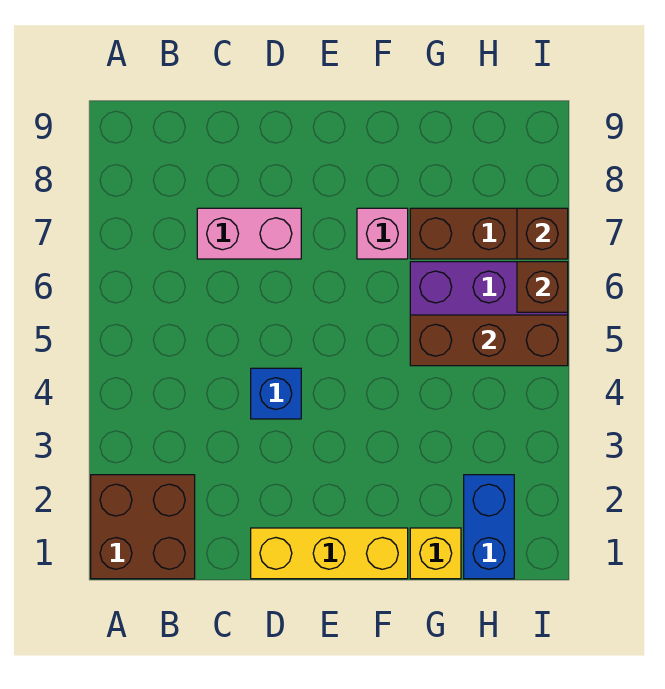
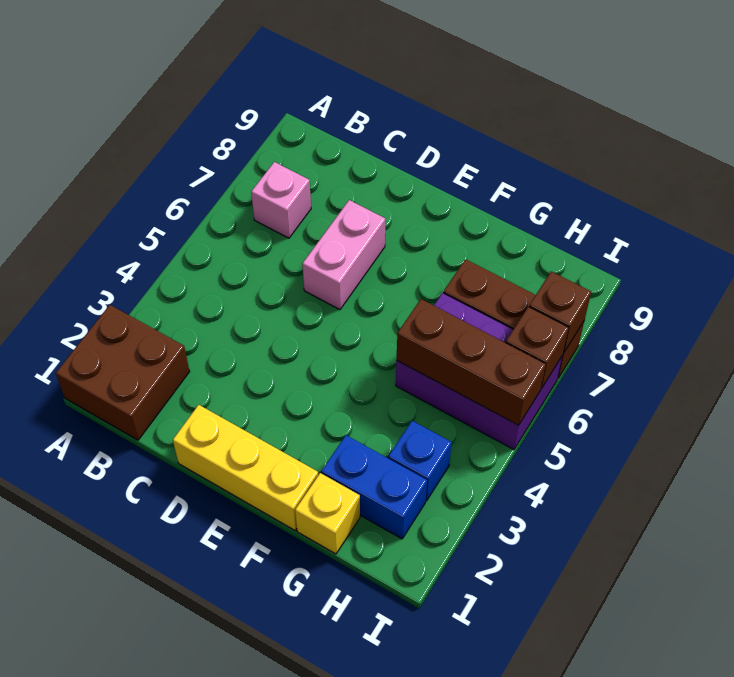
pink brick C7:D7 level 1 -> pink brick D6:D7 level 1
blue brick D4 level 1 -> blue brick H3 level 1
pink brick F7 level 1 -> pink brick B7 level 1
blue brick H1:H2 level 1 -> blue brick G2:H2 level 1

